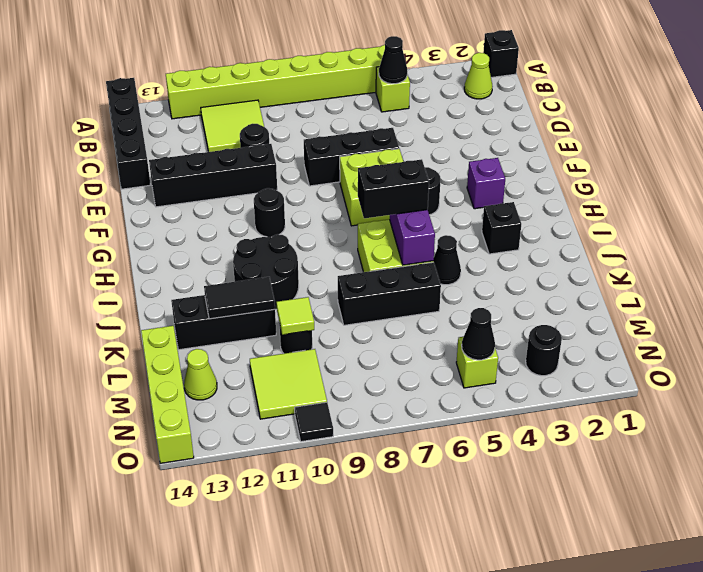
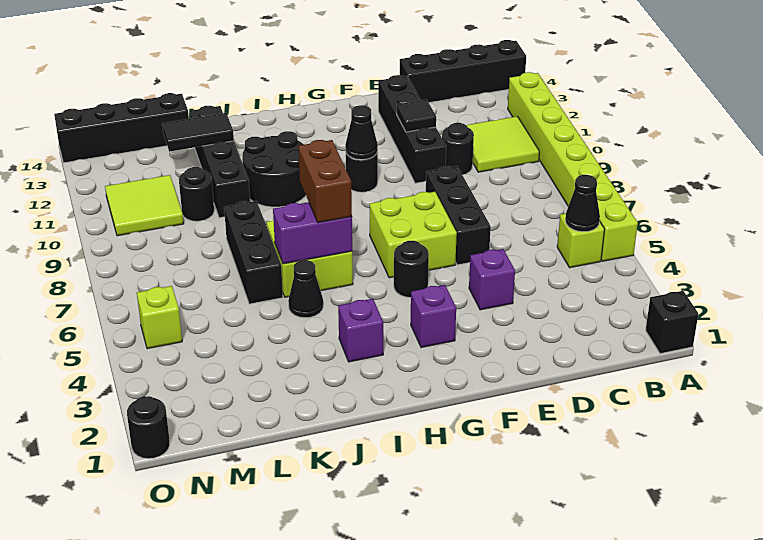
lime cone B2 level 1 -> none
none -> purple brick E4 level 1
black brick I3 level 1 -> purple brick I3 level 1
black brick I6:I7 level 3 -> brown brick I6:I7 level 3
black brick K11:K13 level 1 -> black brick K10:K13 level 1
black tile K11:K12 level 2 -> black tile K12:L12 level 2
lime tile L10 level 2 -> none
lime brick L14:O14 level 1 -> black brick L14:O14 level 1
lime cone M13 level 1 -> none
black round brick N3 level 1 -> black round brick O1 level 1
black cone N5 level 2 -> black cone G10 level 2
black tile O10 level 1 -> black tile E11 level 2

